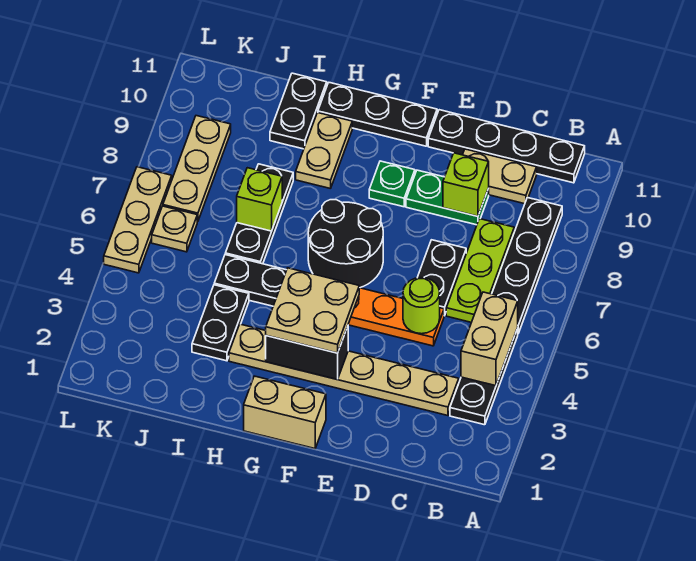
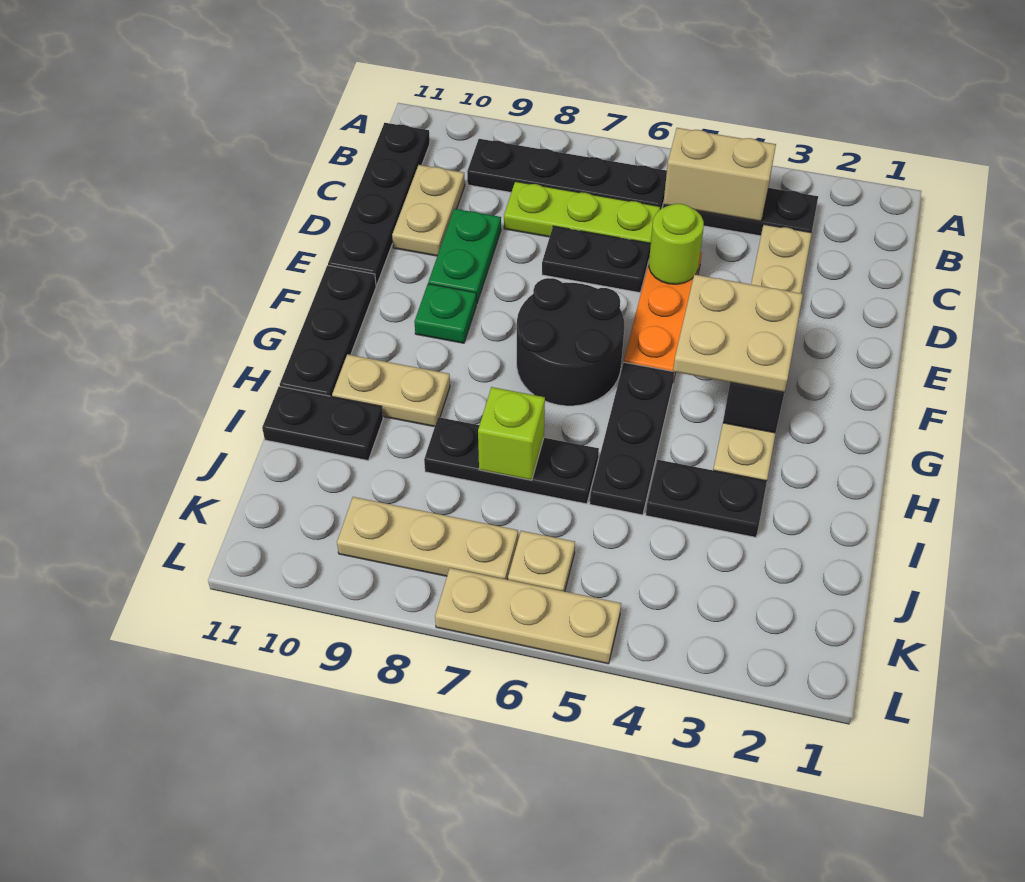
lime brick D9 level 2 -> none
tan brick F1:G1 level 1 -> none

